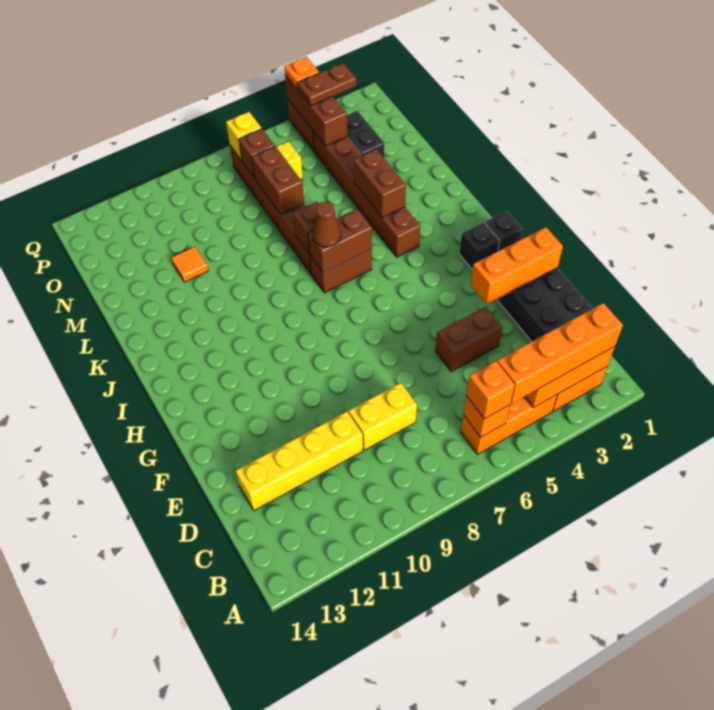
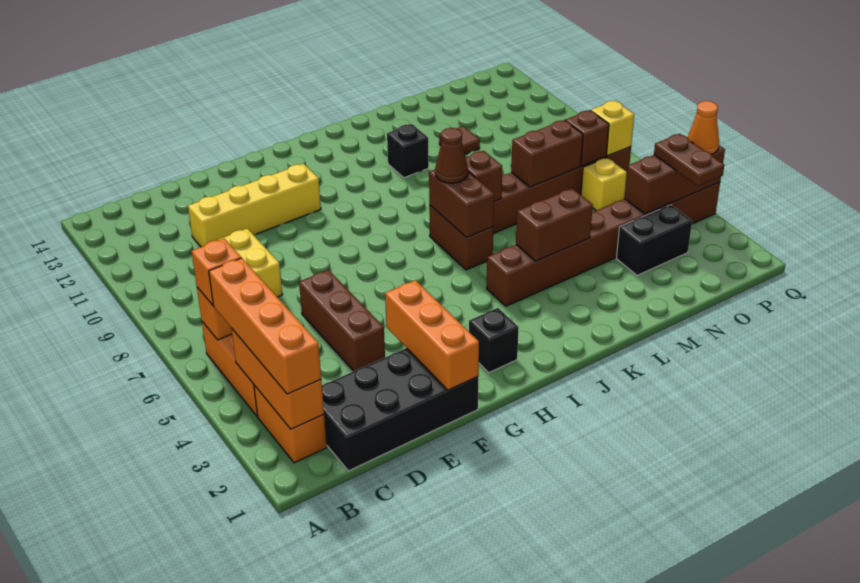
yellow brick D10:D13 level 1 -> yellow brick D11:G11 level 1
brown brick E4:E5 level 1 -> brown brick E4:E6 level 1
black brick H1 level 1 -> black brick K11 level 1
orange tile M11 level 1 -> brown tile M11 level 1
orange plate Q4 level 3 -> orange cone Q4 level 3

